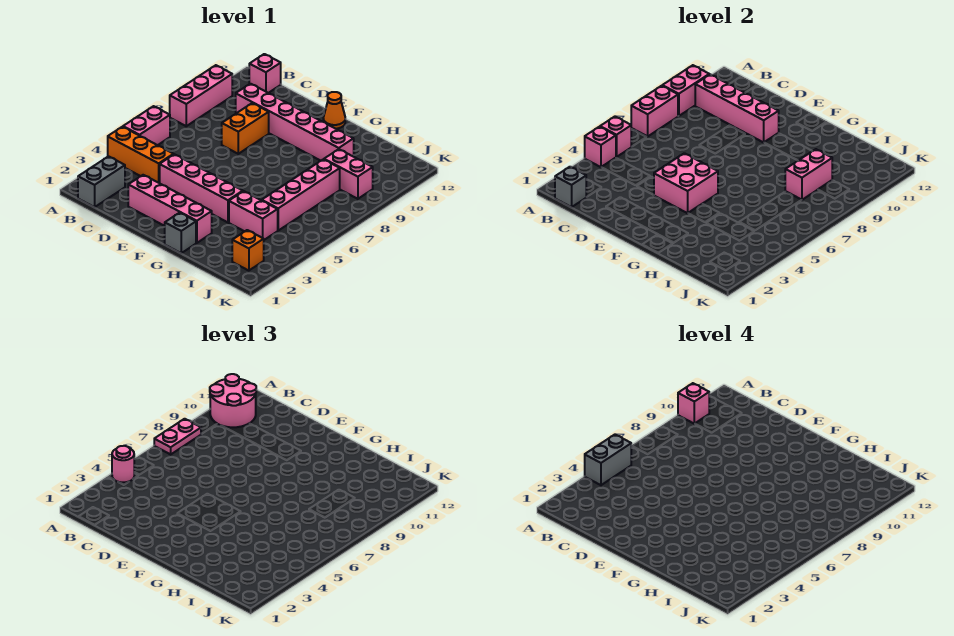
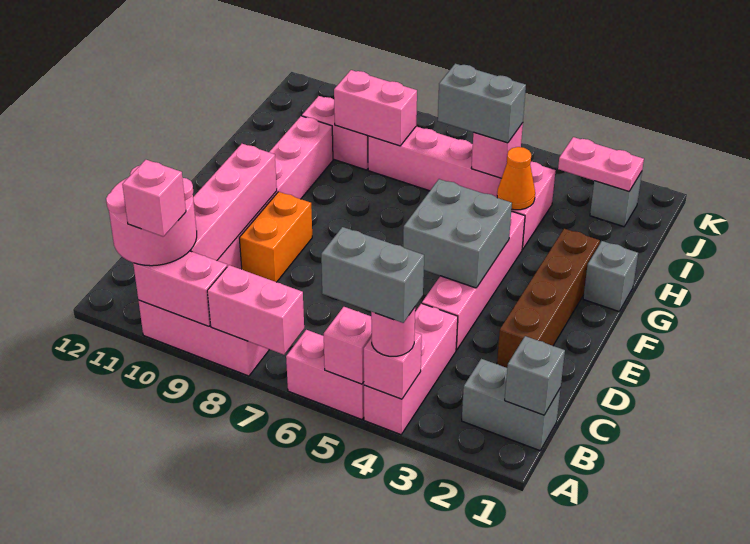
orange brick A4:C4 level 1 -> pink brick A4:C4 level 1
pink plate A7:A8 level 3 -> pink plate J2:J3 level 2
pink brick B12 level 1 -> pink brick I5 level 2
pink brick D2:G2 level 1 -> brown brick D2:G2 level 1
orange brick D8:D9 level 1 -> orange brick D9:E9 level 1
pink brick E4:F5 level 2 -> grey brick E4:F5 level 2
orange cone F12 level 1 -> orange cone H4 level 2
none -> grey brick I5:I6 level 3
pink brick I9:J9 level 1 -> pink brick I9:I10 level 1
orange brick J2 level 1 -> grey brick J2 level 1

